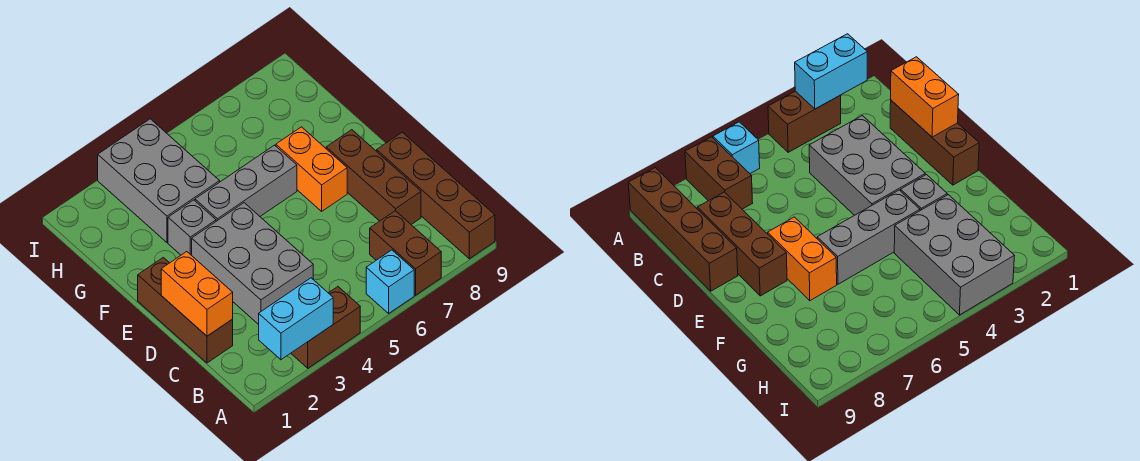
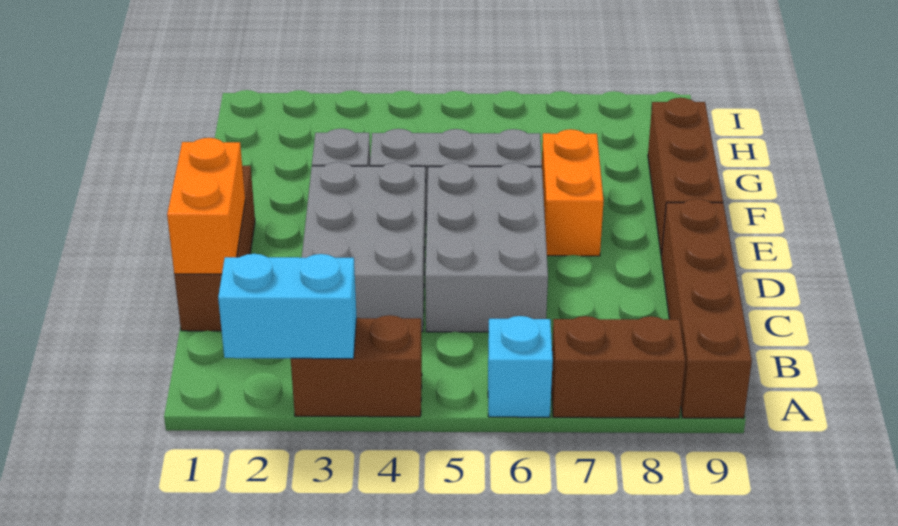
brown brick A7:B7 level 1 -> brown brick A7:A8 level 1
brown brick C8:E8 level 1 -> brown brick E9:G9 level 1
grey brick G3:I4 level 1 -> grey brick C5:E6 level 1

